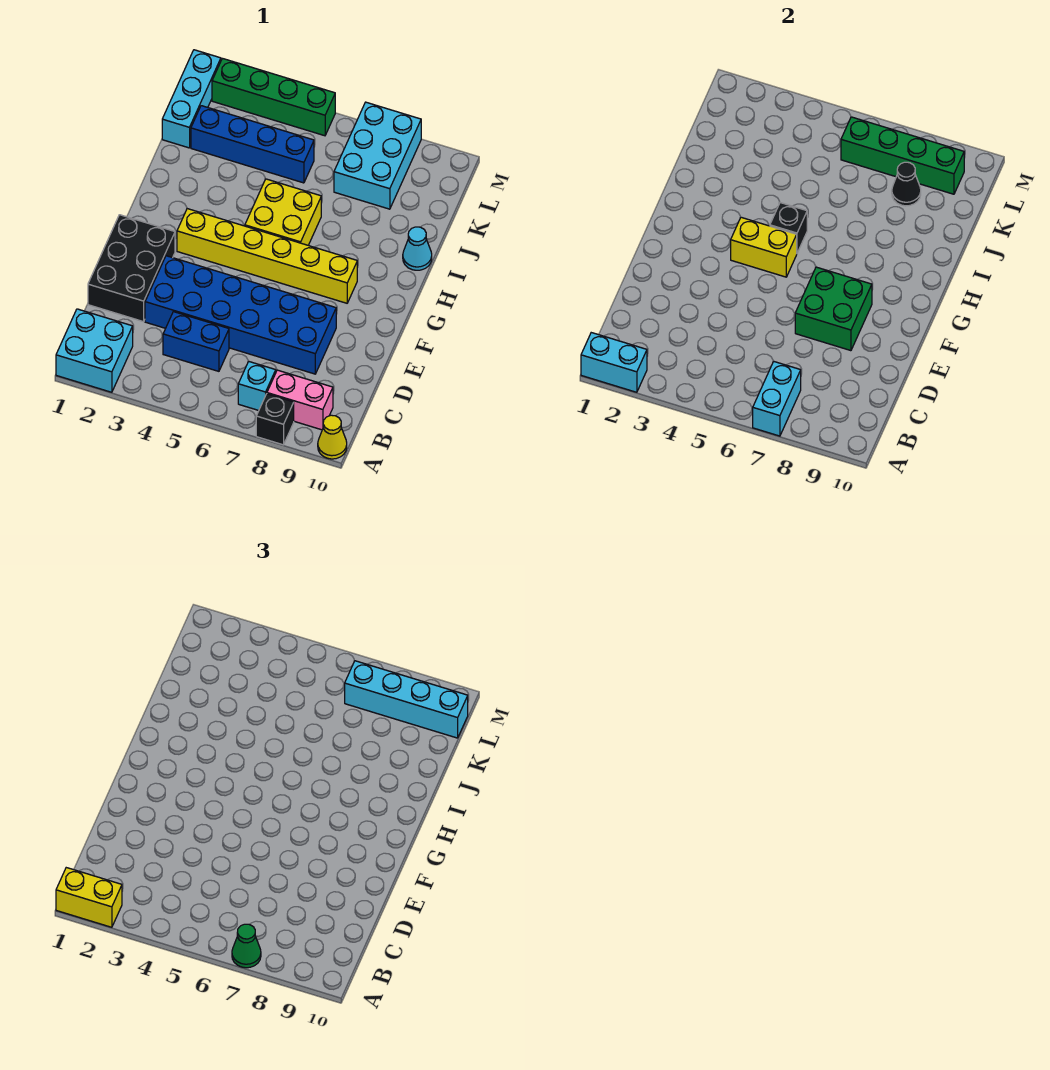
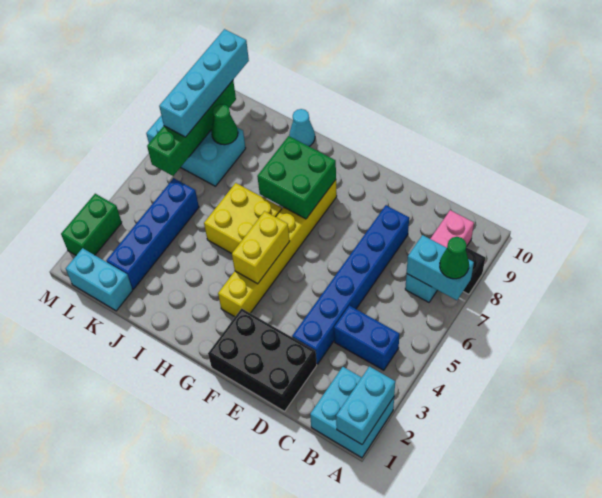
yellow brick A1:A2 level 3 -> none
yellow cone A10 level 1 -> none
blue brick C4:C5 level 1 -> blue brick B4:C4 level 1
blue brick D3:E8 level 1 -> blue brick D3:D8 level 1
green brick E7:F8 level 2 -> green brick G7:H8 level 2
black brick H5 level 2 -> none
cyan brick K1:M1 level 1 -> cyan brick K1:L1 level 1
black cone K8 level 2 -> green cone K8 level 2
green brick M2:M5 level 1 -> green brick M2:M3 level 1

